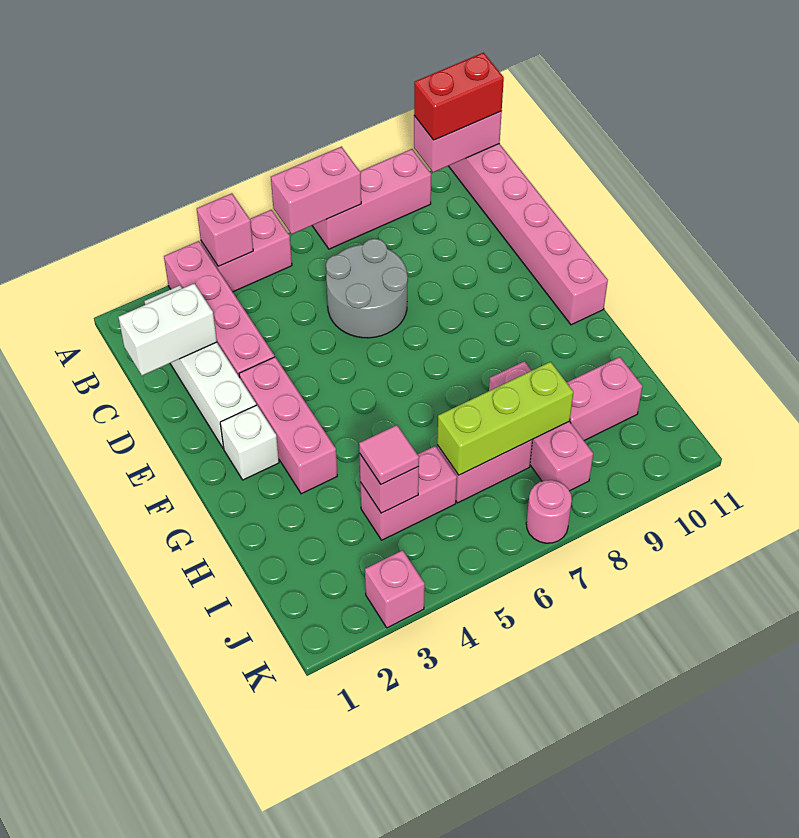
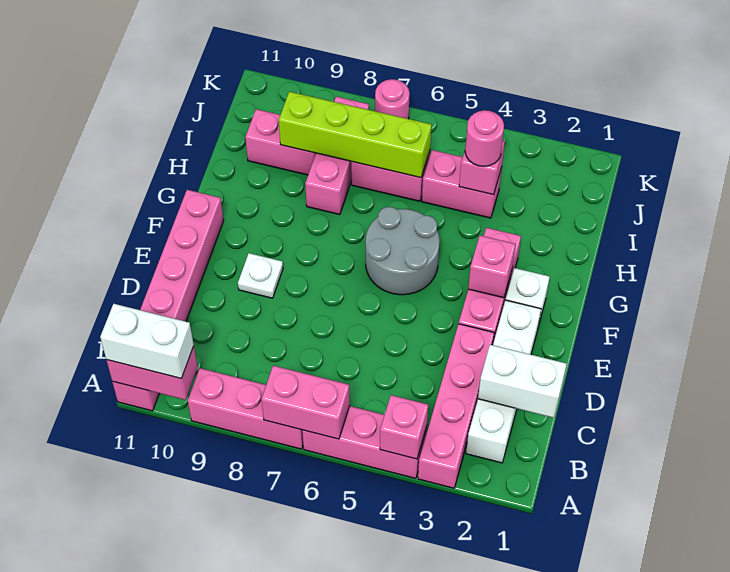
pink brick A4:A5 level 1 -> pink brick A4:A6 level 1
red brick A10:A11 level 3 -> white brick A10:A11 level 3
grey round brick C6:D7 level 1 -> grey round brick F5:G6 level 1
none -> white plate E9 level 1
pink tile I4 level 3 -> pink round brick I4 level 3
lime brick I6:I8 level 2 -> lime brick I6:I9 level 2
pink brick K3 level 1 -> pink brick F3 level 2

